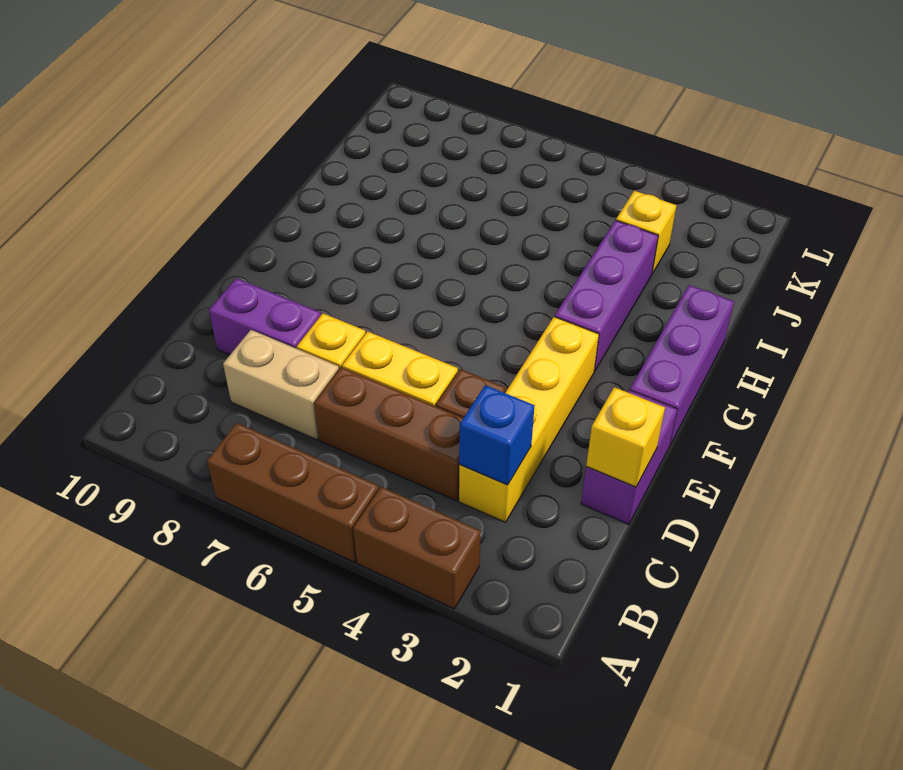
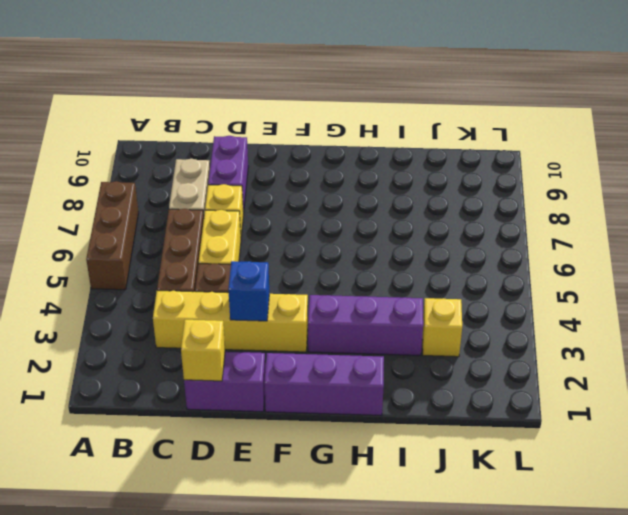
brown brick A3:A4 level 1 -> none
blue brick C3 level 2 -> blue brick E3 level 2

